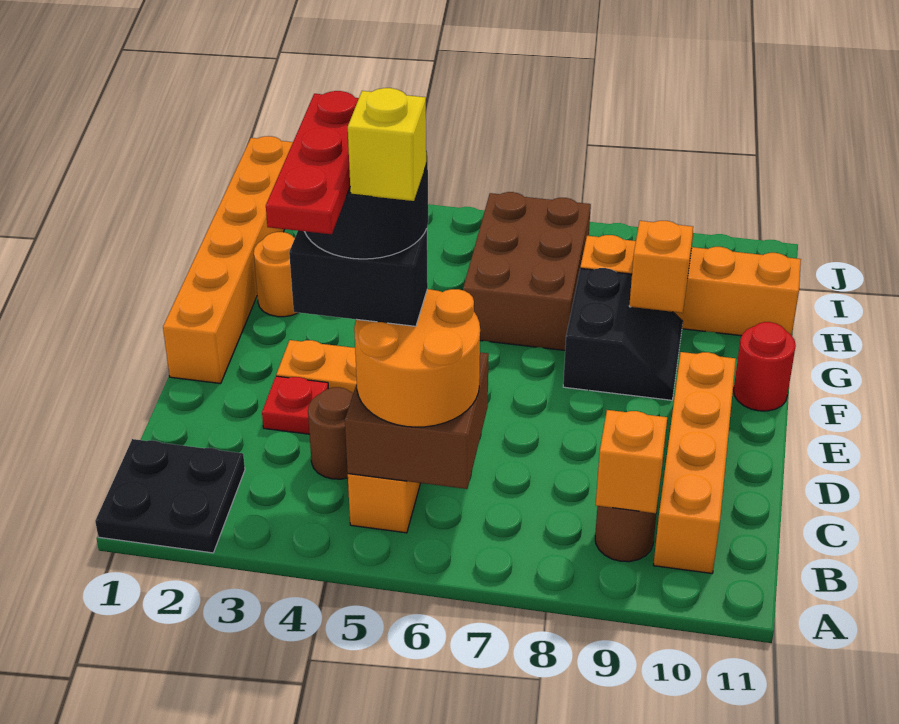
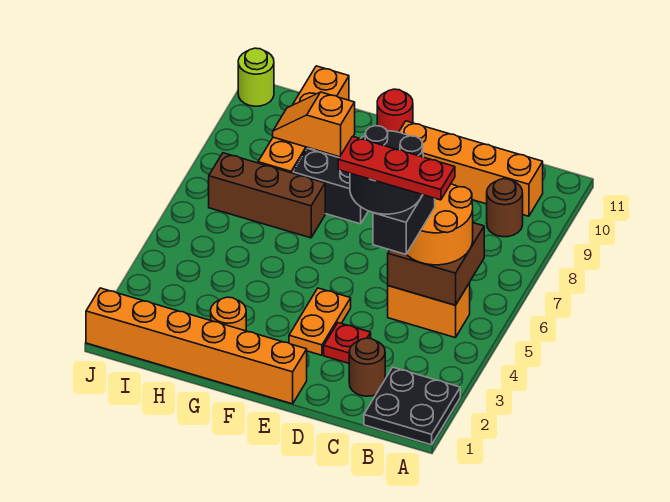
orange brick B9 level 2 -> none
brown round brick C4 level 1 -> brown round brick C2 level 1
yellow brick C5 level 6 -> none
brown brick G6:I7 level 1 -> brown brick G7:I7 level 1
none -> lime round brick J11 level 1

